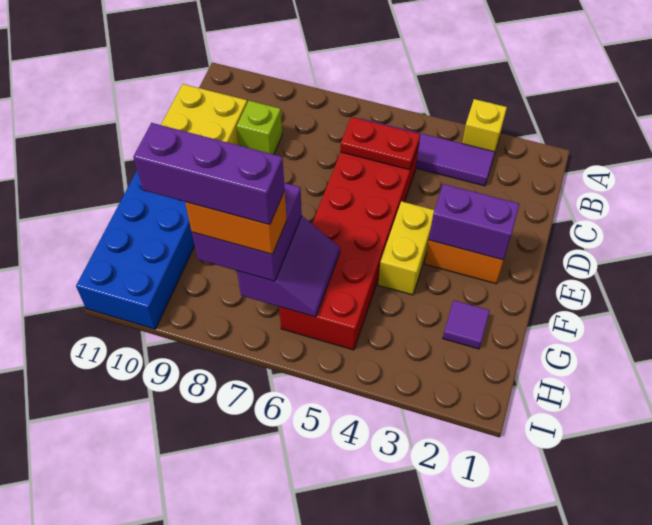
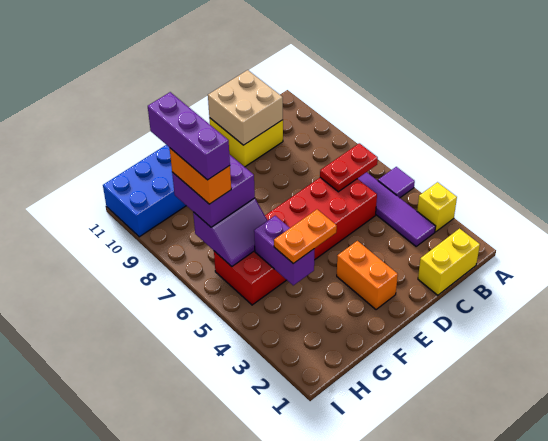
red plate C5:C6 level 2 -> red plate B6:C6 level 2
lime brick C9 level 1 -> none
none -> tan brick C10:D11 level 2
purple brick E2:E3 level 2 -> purple brick G4:G5 level 2
yellow brick E4:F4 level 1 -> yellow brick B1:C1 level 1
none -> orange plate F4:G4 level 3
purple tile G2 level 1 -> purple tile A5 level 1

